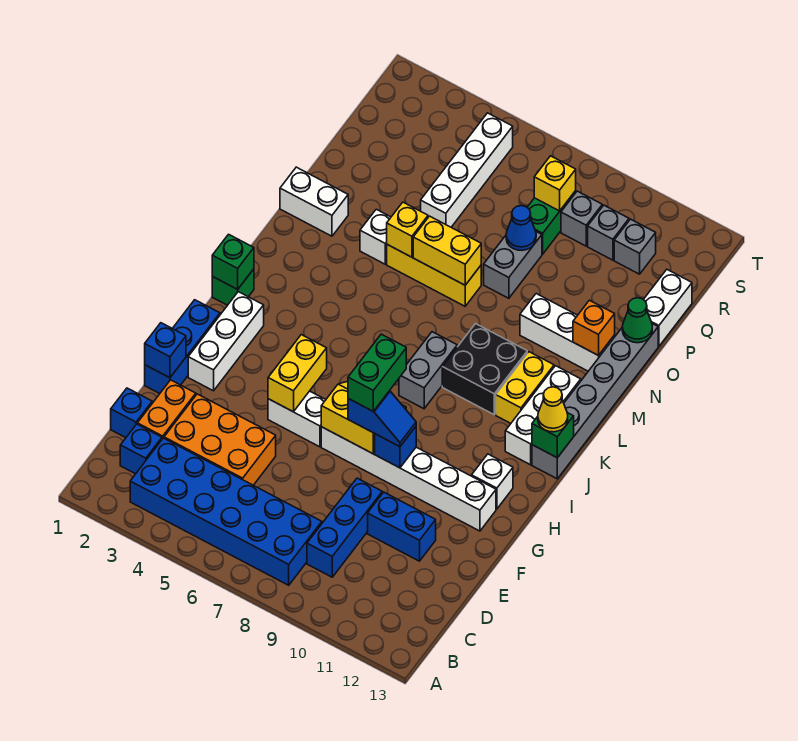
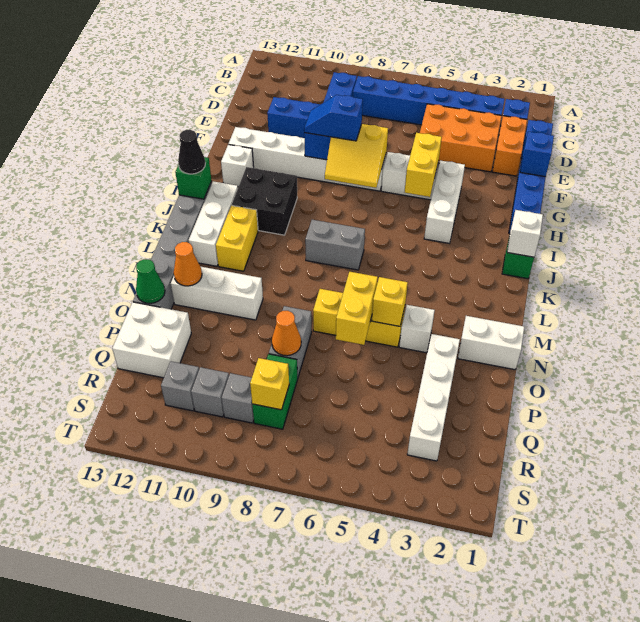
blue brick B3:C8 level 1 -> blue brick C3:C8 level 1
white brick G2:I2 level 1 -> white brick G4:I4 level 1
green brick G8:H8 level 4 -> none
green brick J1 level 2 -> white brick J1 level 2
grey brick J8:K8 level 1 -> grey brick K7:K8 level 1
yellow cone J13 level 3 -> black cone J13 level 3
black brick K9:L10 level 1 -> black brick I10:J11 level 1
yellow brick N6:N7 level 2 -> yellow brick N6:O6 level 2
orange brick N12 level 2 -> orange cone N12 level 2
white brick P5:S5 level 1 -> white brick O3:R3 level 1
blue cone P8 level 2 -> orange cone P8 level 2
white brick P13:Q13 level 1 -> white brick P12:Q13 level 1

